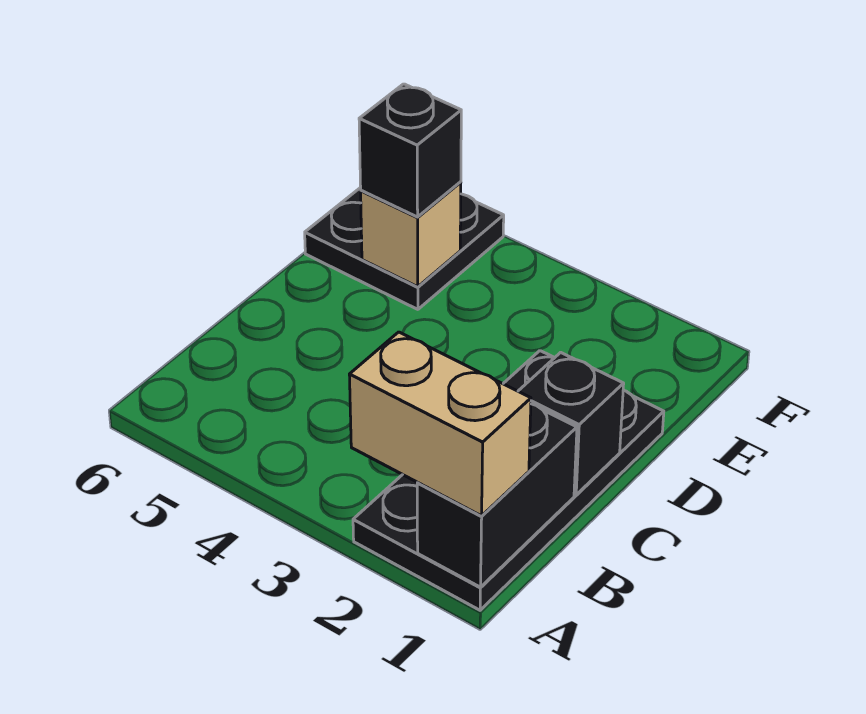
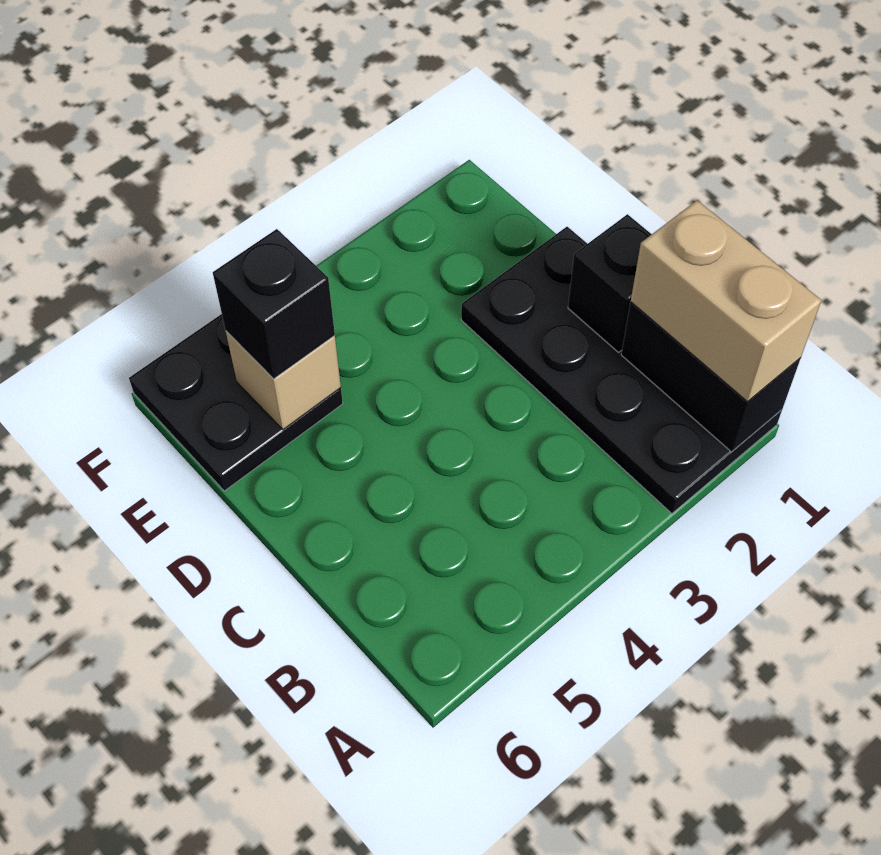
tan brick A1:A2 level 3 -> tan brick A1:B1 level 3

